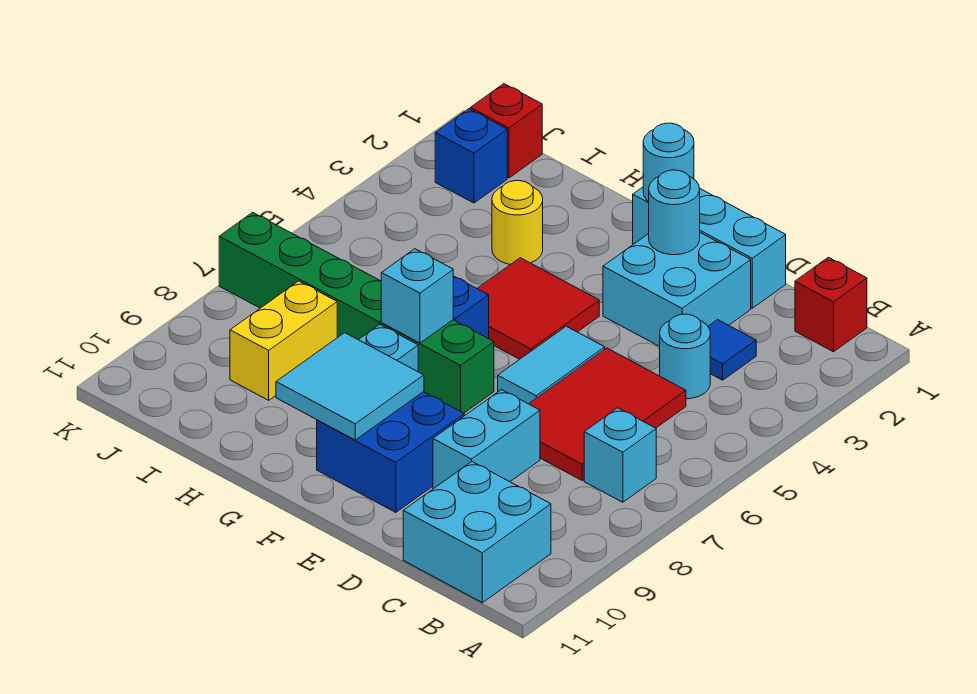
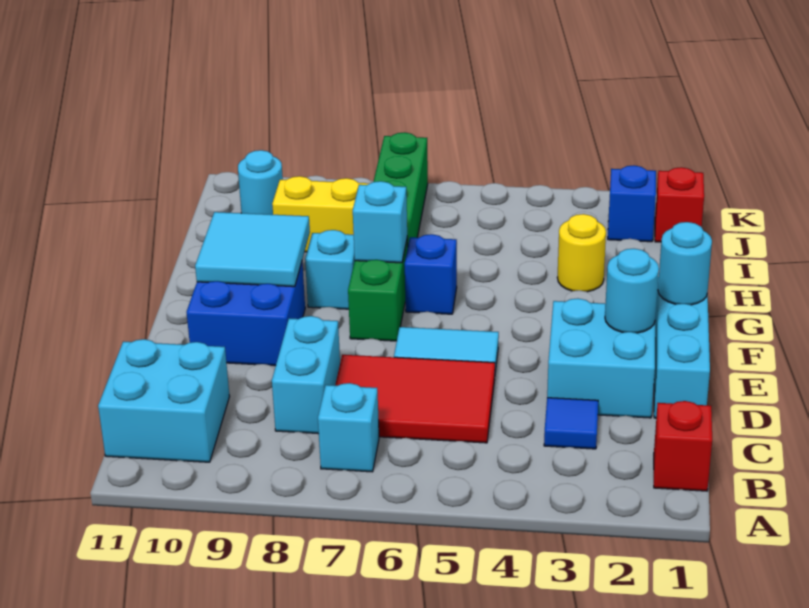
cyan round brick C4 level 1 -> cyan round brick J10 level 1
cyan brick D8:D9 level 1 -> cyan brick C8:D8 level 1
red tile F4:G5 level 1 -> none

